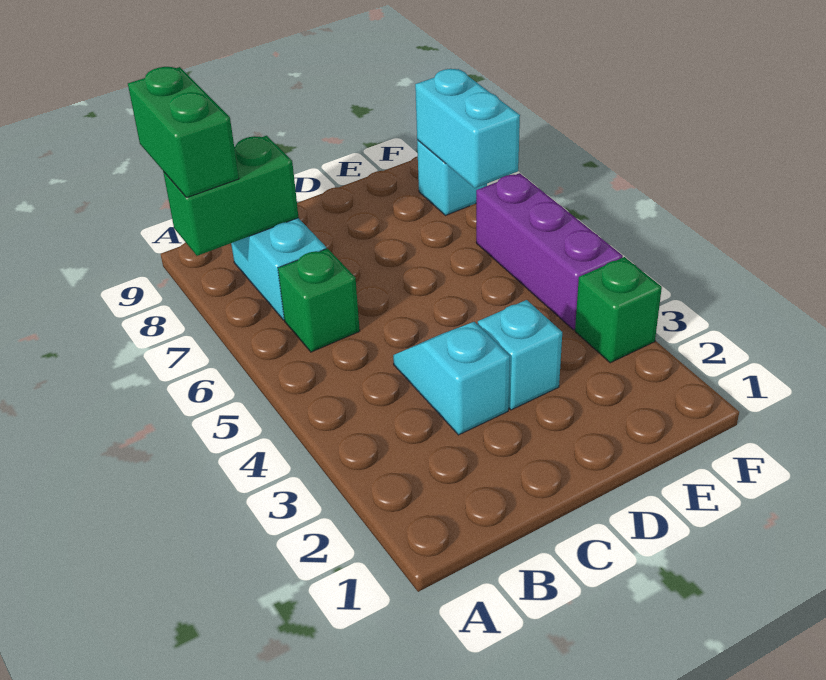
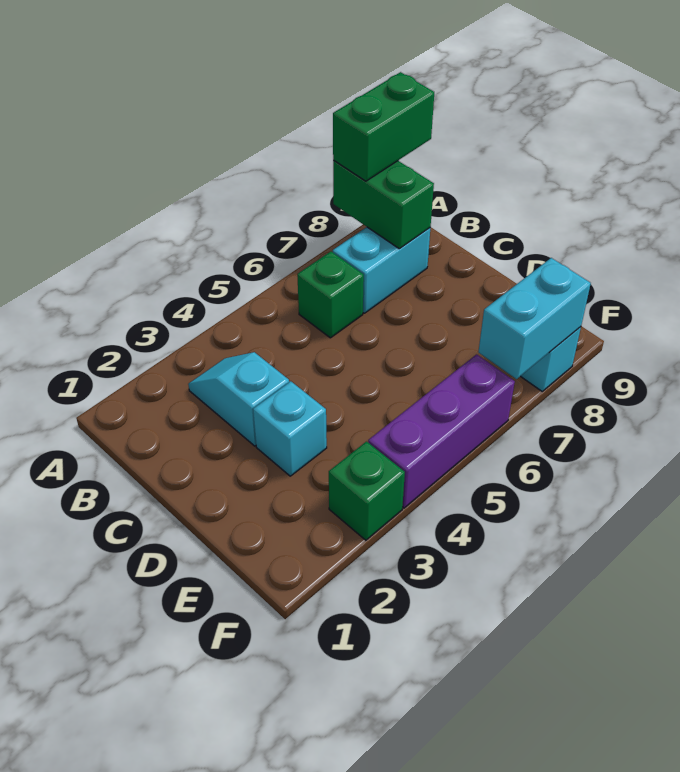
cyan slope C3:C4 level 1 top 3 -> cyan slope B3:C3 level 1 top C

